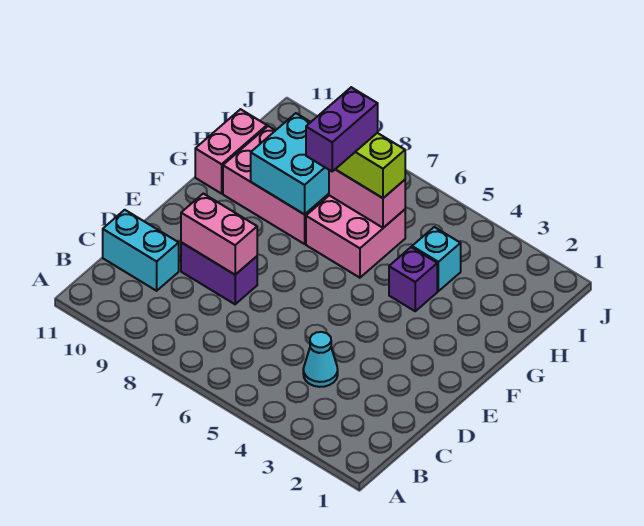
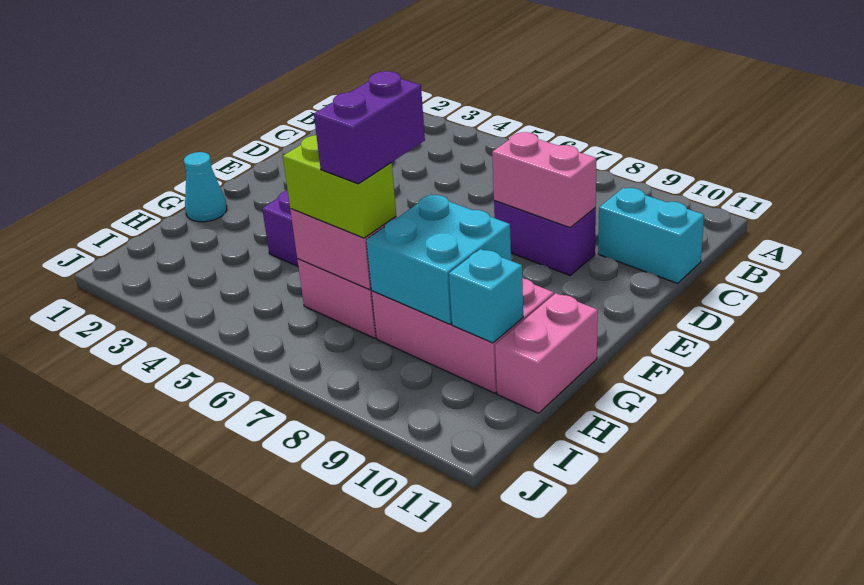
cyan cone C4 level 1 -> cyan cone G1 level 1
cyan brick H4 level 1 -> cyan brick H10 level 2

